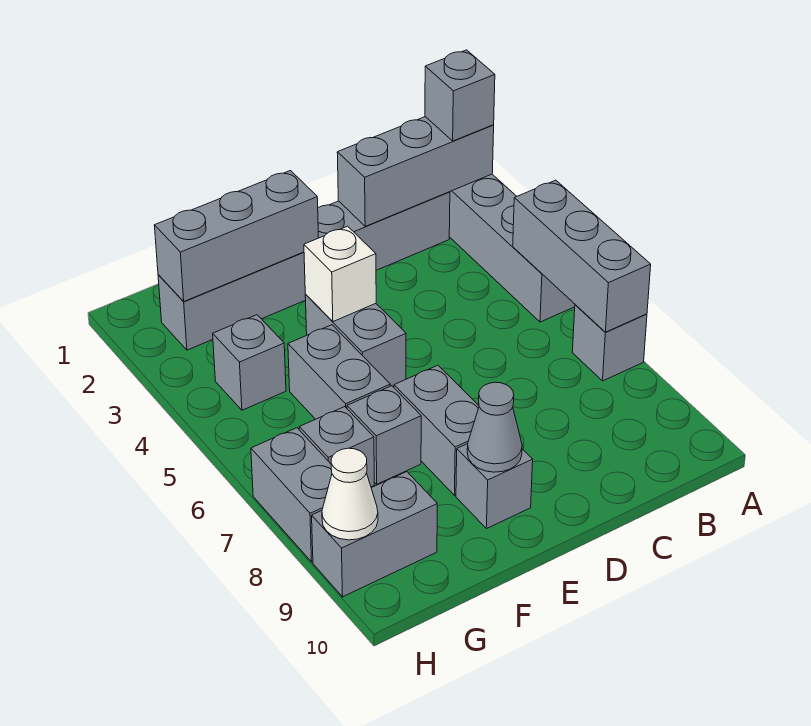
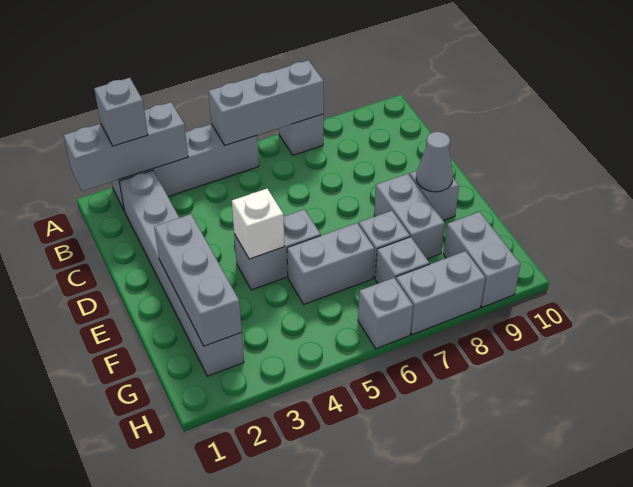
grey brick A2:C2 level 2 -> grey brick A1:A3 level 2
grey brick E7:E8 level 1 -> grey brick E8:F8 level 1
grey brick G4 level 1 -> grey brick H6 level 1
white cone H9 level 2 -> none

